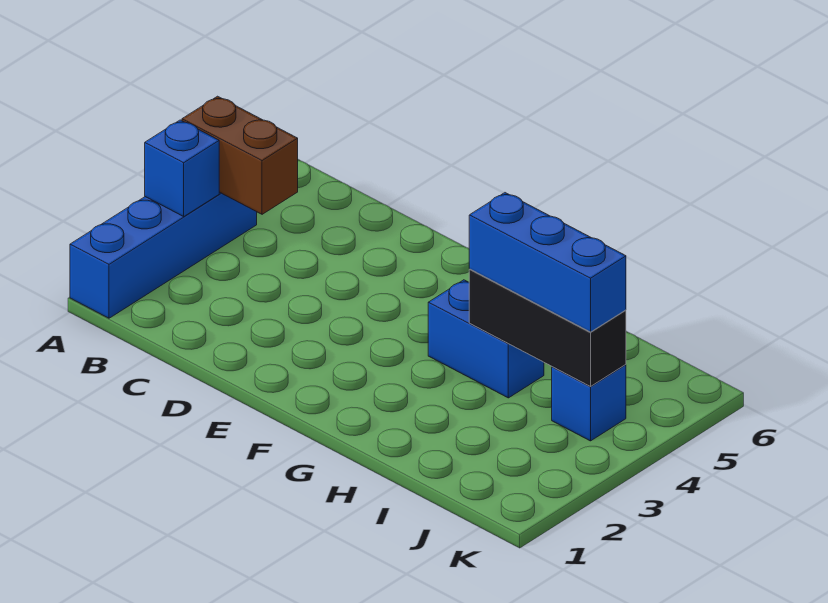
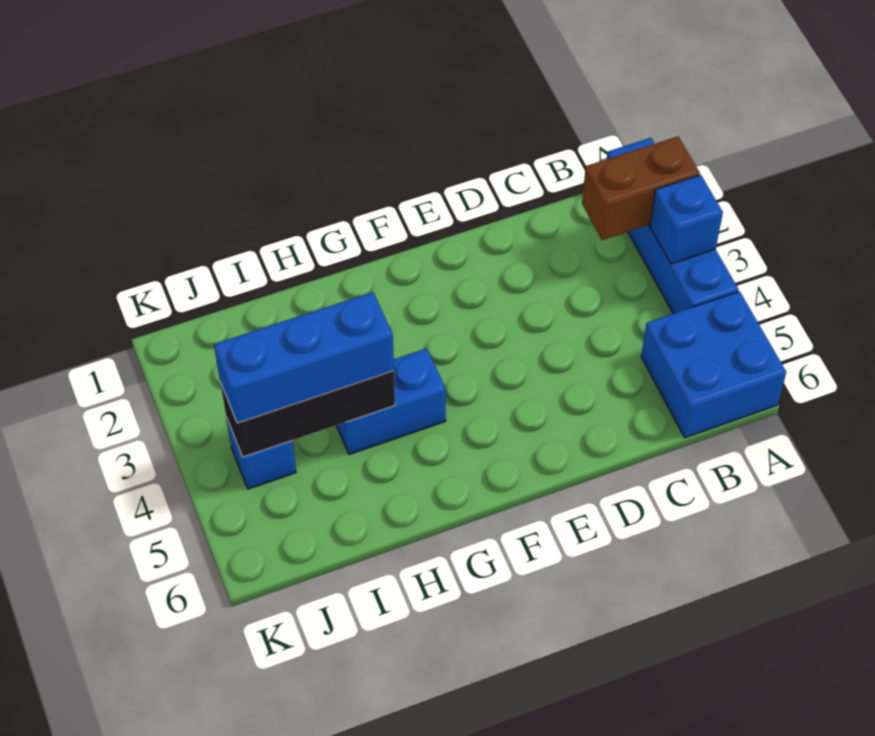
brown brick A4:B4 level 2 -> brown brick A2:B2 level 2
none -> blue brick A5:B6 level 1

